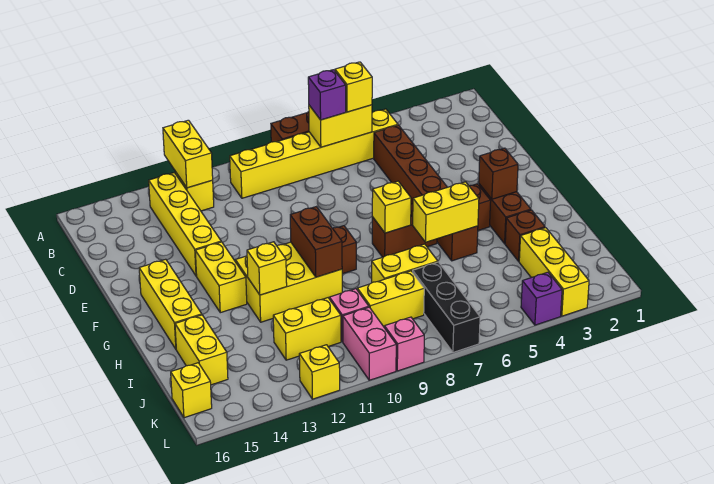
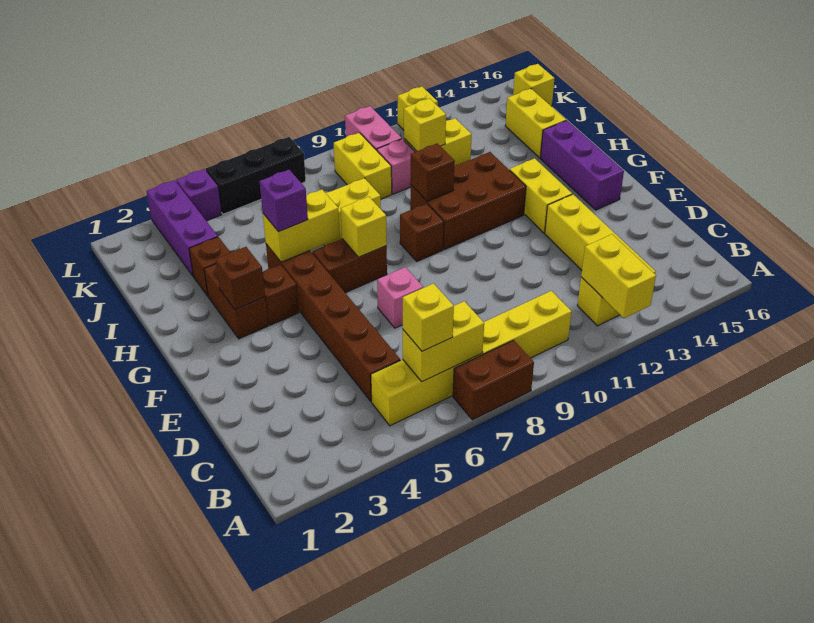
purple brick B7 level 3 -> purple brick H5 level 3
yellow brick F15:H15 level 1 -> purple brick F15:H15 level 1
yellow brick G10:H12 level 1 -> brown brick G10:H12 level 1
brown brick G10:H10 level 2 -> brown brick H10 level 2
yellow brick H12 level 2 -> yellow brick J11 level 2
yellow brick J3:L3 level 1 -> purple brick J3:L3 level 1
black brick J7:L7 level 1 -> black brick L5:L7 level 1
yellow brick J8:J9 level 1 -> yellow brick J9:K9 level 1
pink brick L9 level 1 -> pink brick E7 level 1

